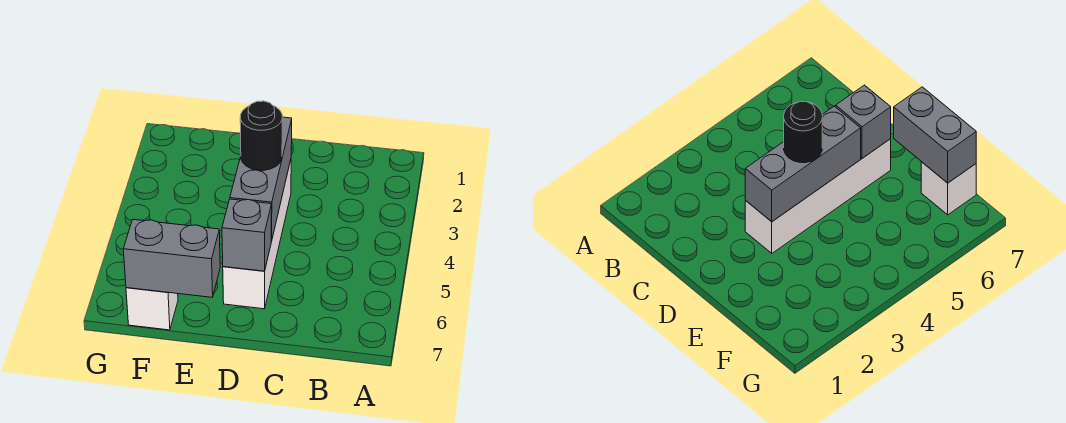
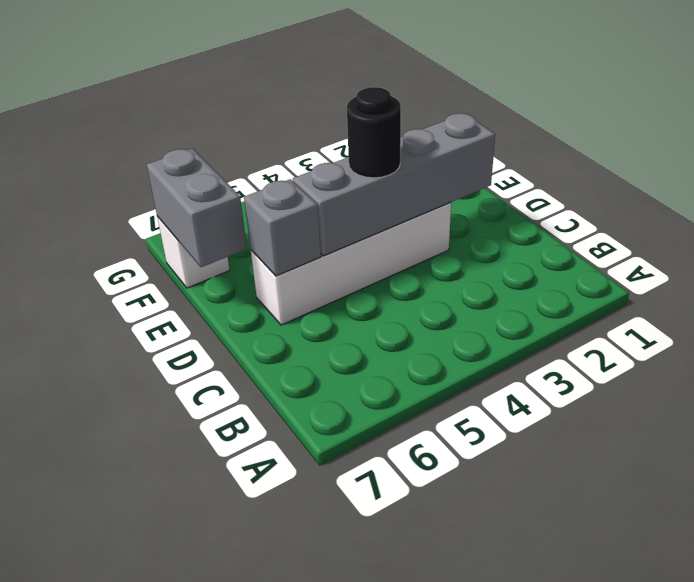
grey brick D3:D5 level 2 -> grey brick D2:D5 level 2

